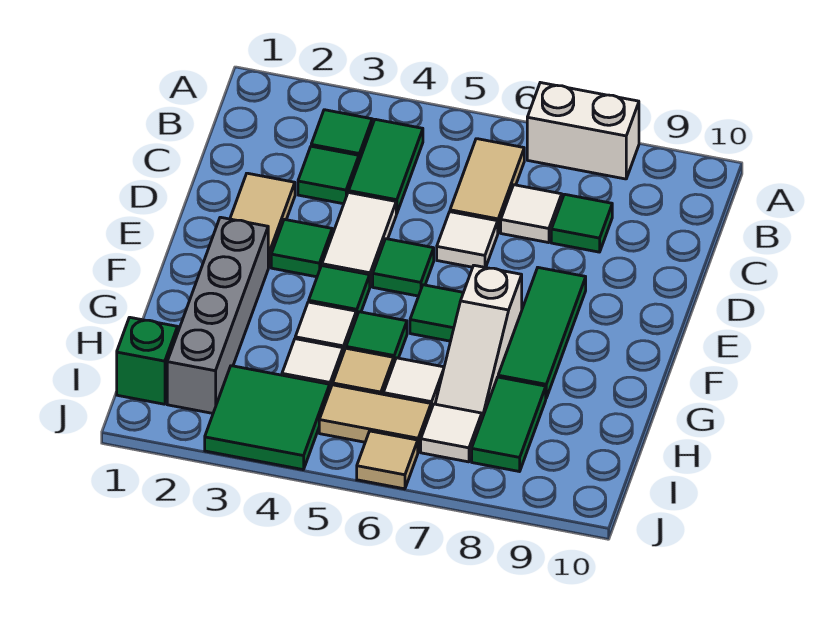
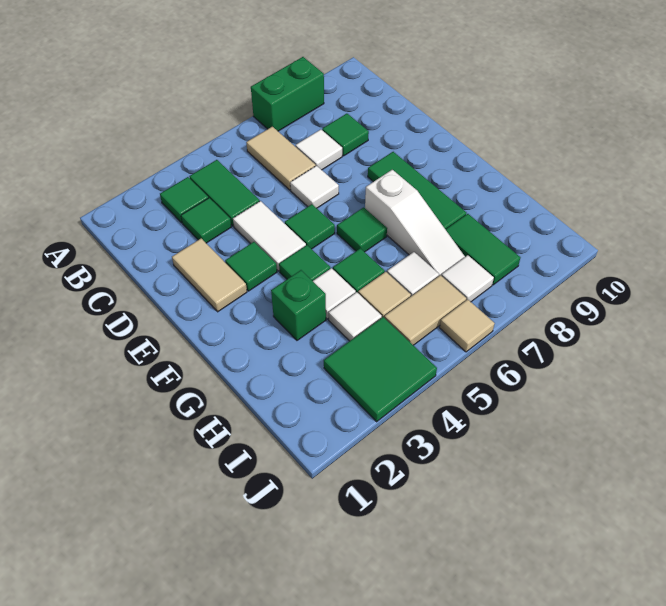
white brick A7:A8 level 1 -> green brick A7:A8 level 1
grey brick F2:I2 level 1 -> none
green brick I1 level 1 -> green brick G3 level 1

